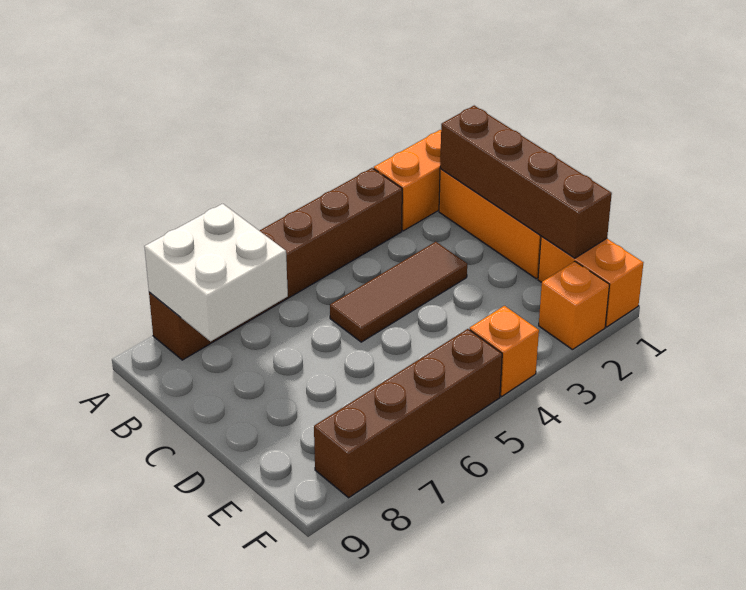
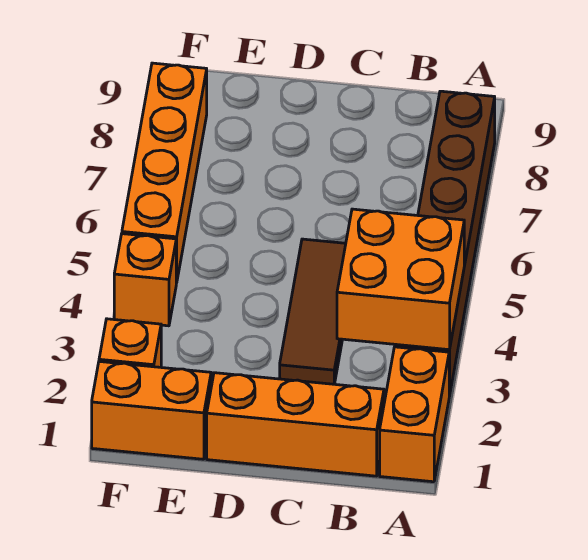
none -> orange brick A3:B4 level 2
white brick A7:B8 level 2 -> none
brown brick B1:E1 level 2 -> none
brown brick F5:F8 level 1 -> orange brick F5:F8 level 1

